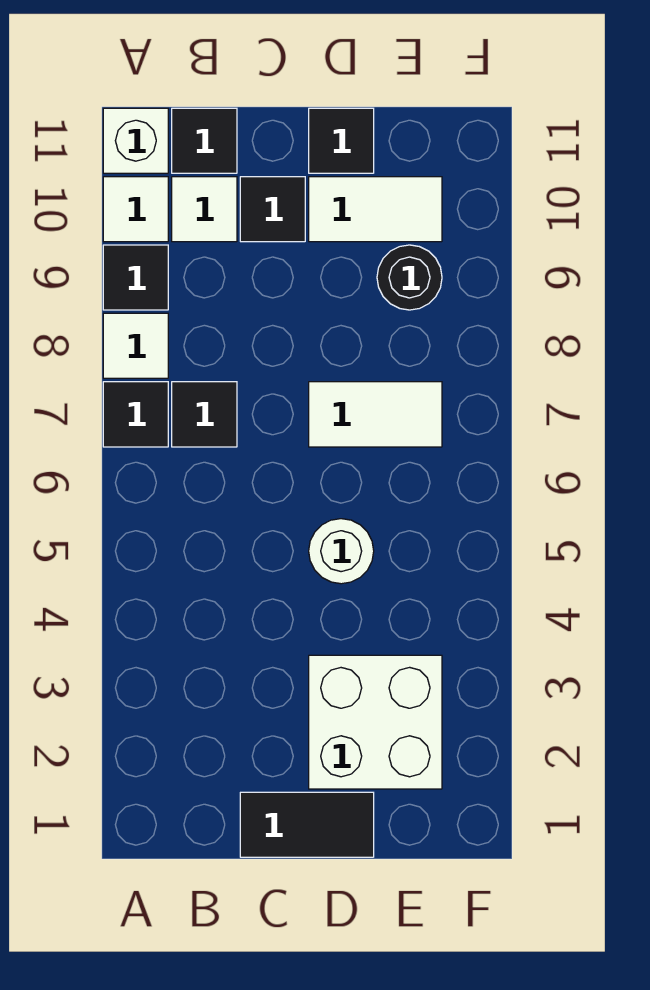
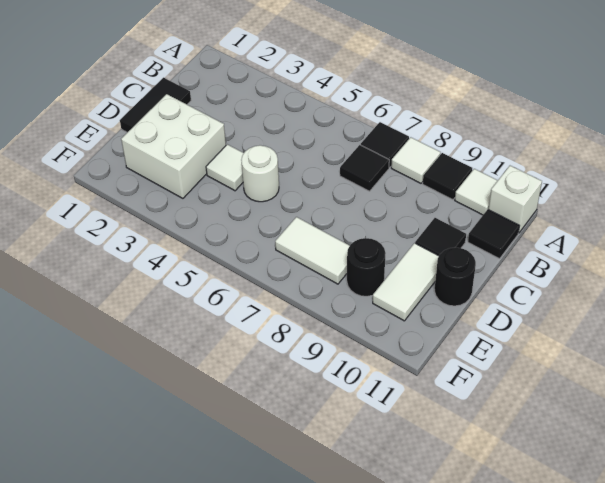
white tile B10 level 1 -> white tile D4 level 1
white tile D7:E7 level 1 -> white tile E7:E8 level 1
black tile D11 level 1 -> black round brick D11 level 1

